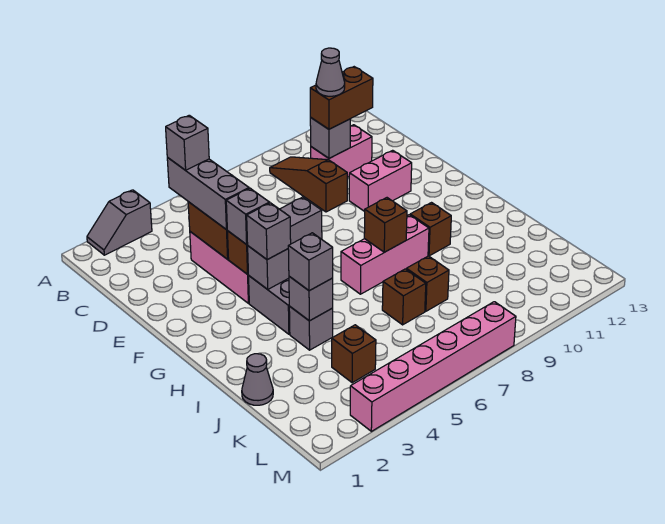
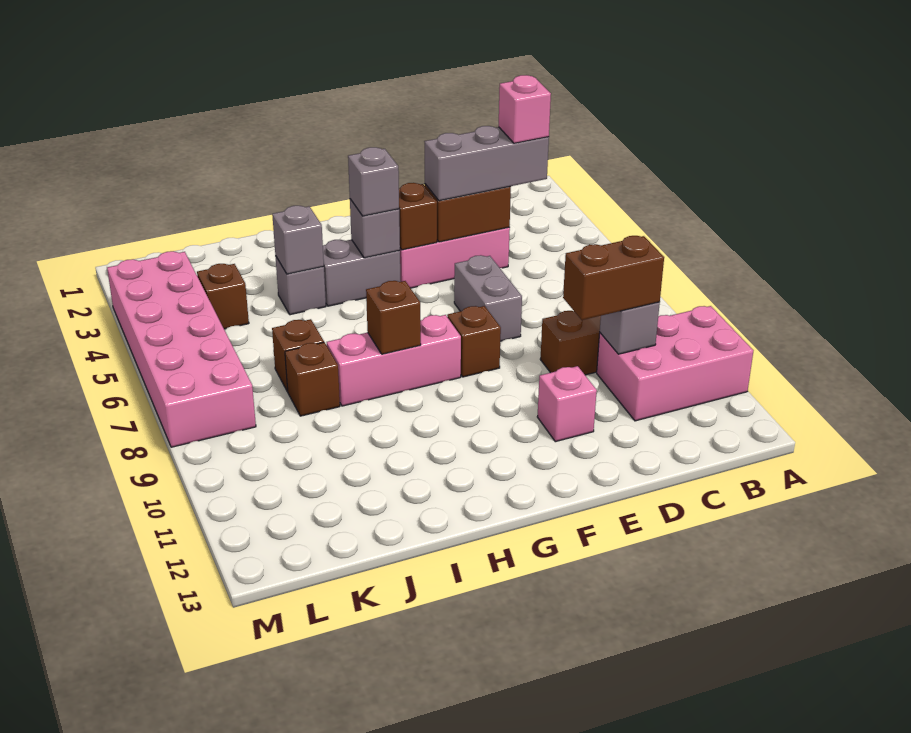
grey slope A2:A3 level 1 top 3 -> none
grey brick C4 level 4 -> pink brick C4 level 4
pink brick C10:C11 level 1 -> pink brick A10:C11 level 1
brown brick C10:C11 level 3 -> brown brick C10:D10 level 3
grey cone C10 level 4 -> none
pink brick E10:E11 level 1 -> pink brick E11 level 1
grey brick F4 level 3 -> none
pink brick H7:H9 level 1 -> pink brick G8:I8 level 1
brown brick H10 level 1 -> brown brick F8 level 1
grey brick I4 level 3 -> none
grey cone J1 level 1 -> none
pink brick M3:M8 level 1 -> pink brick L3:M8 level 1

